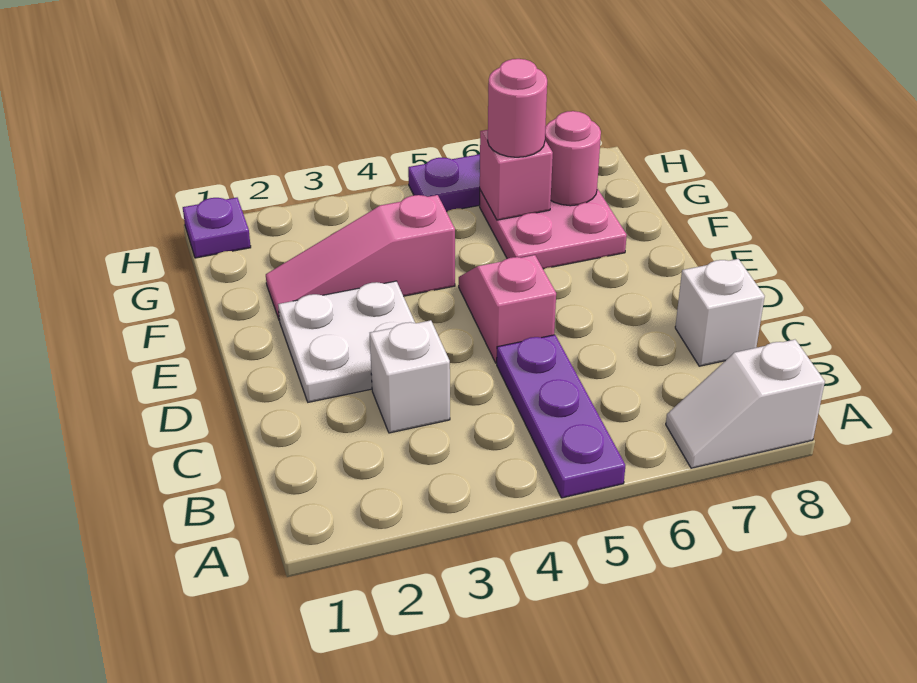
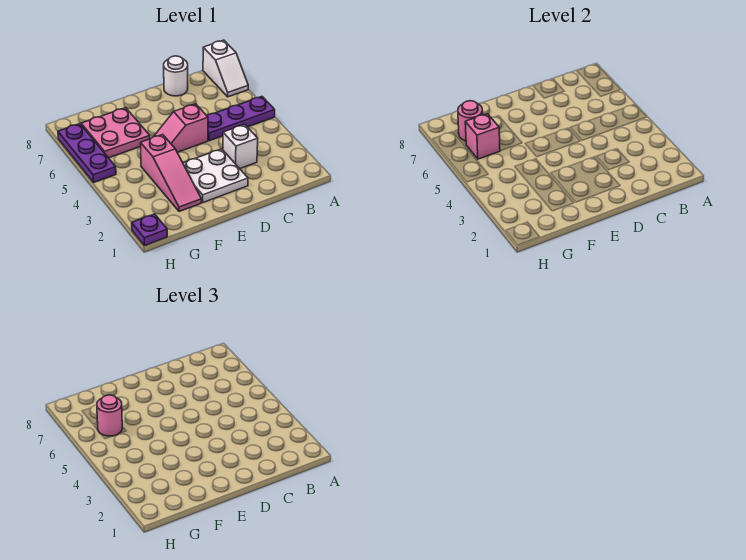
white brick C8 level 1 -> white round brick C8 level 1

